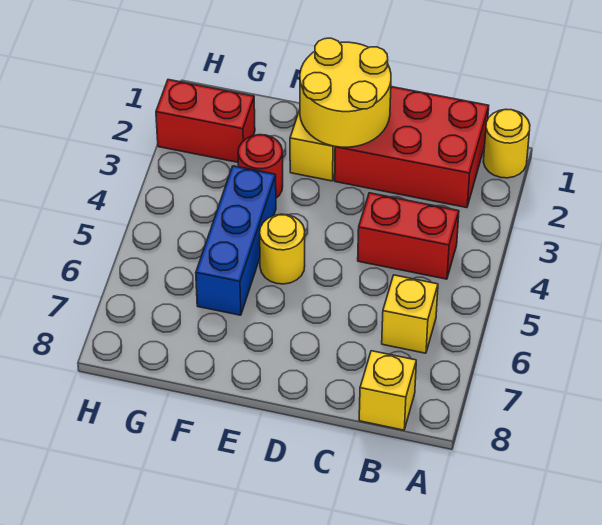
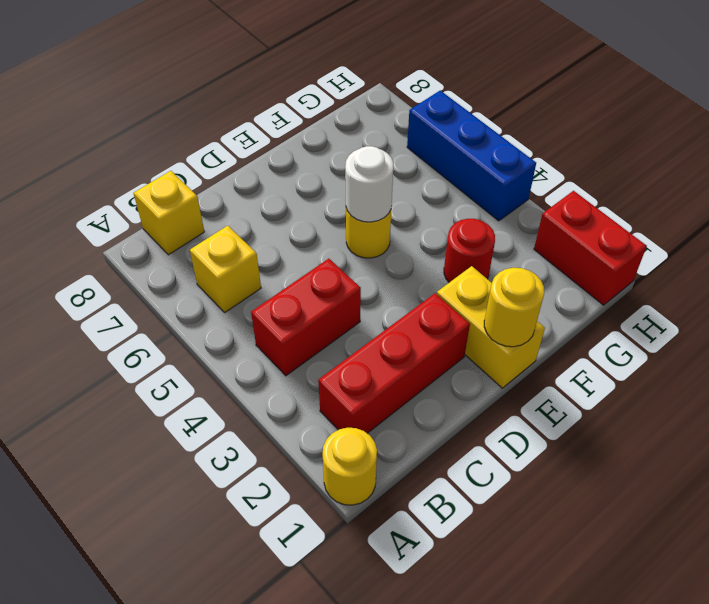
red brick B1:D2 level 1 -> red brick B2:D2 level 1
yellow round brick D1:E2 level 2 -> yellow round brick E1 level 2
none -> white round brick E5 level 2
blue brick F4:F6 level 1 -> blue brick H4:H6 level 1
red brick G2:H2 level 1 -> red brick H1:H2 level 1

